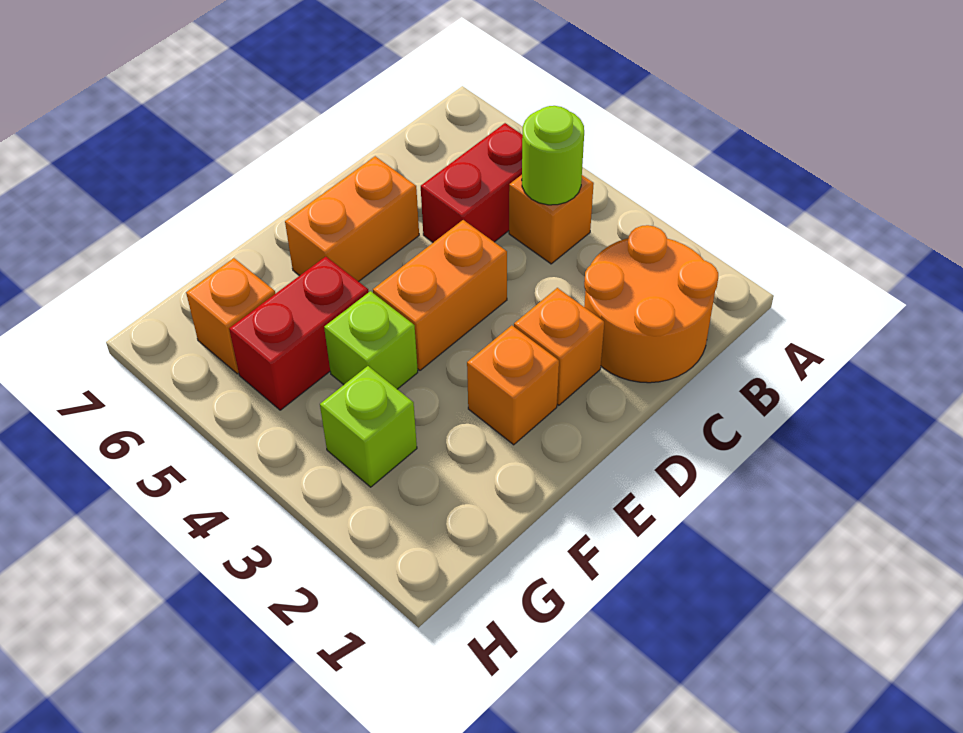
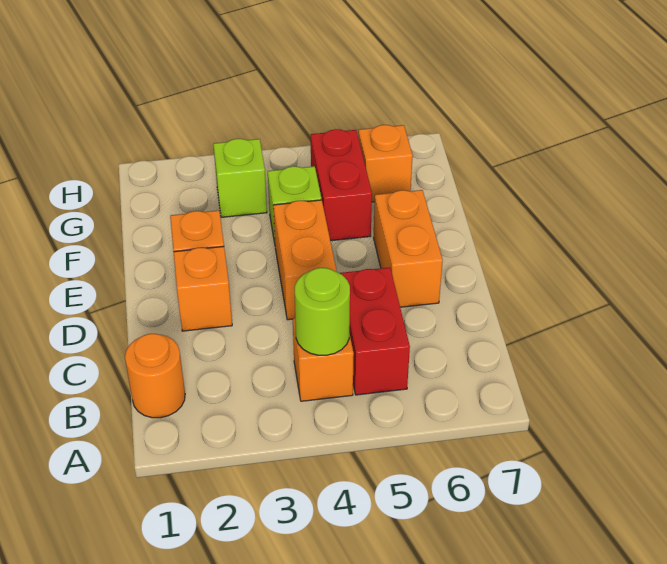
orange round brick B1:C2 level 1 -> orange round brick B1 level 1

